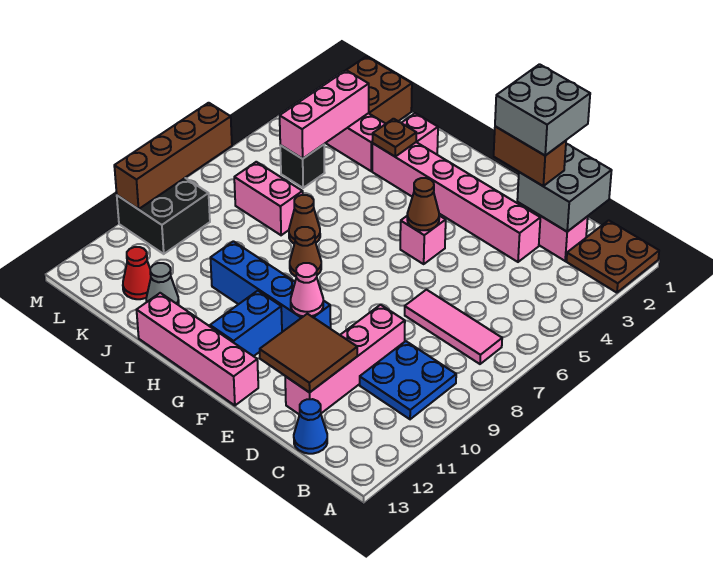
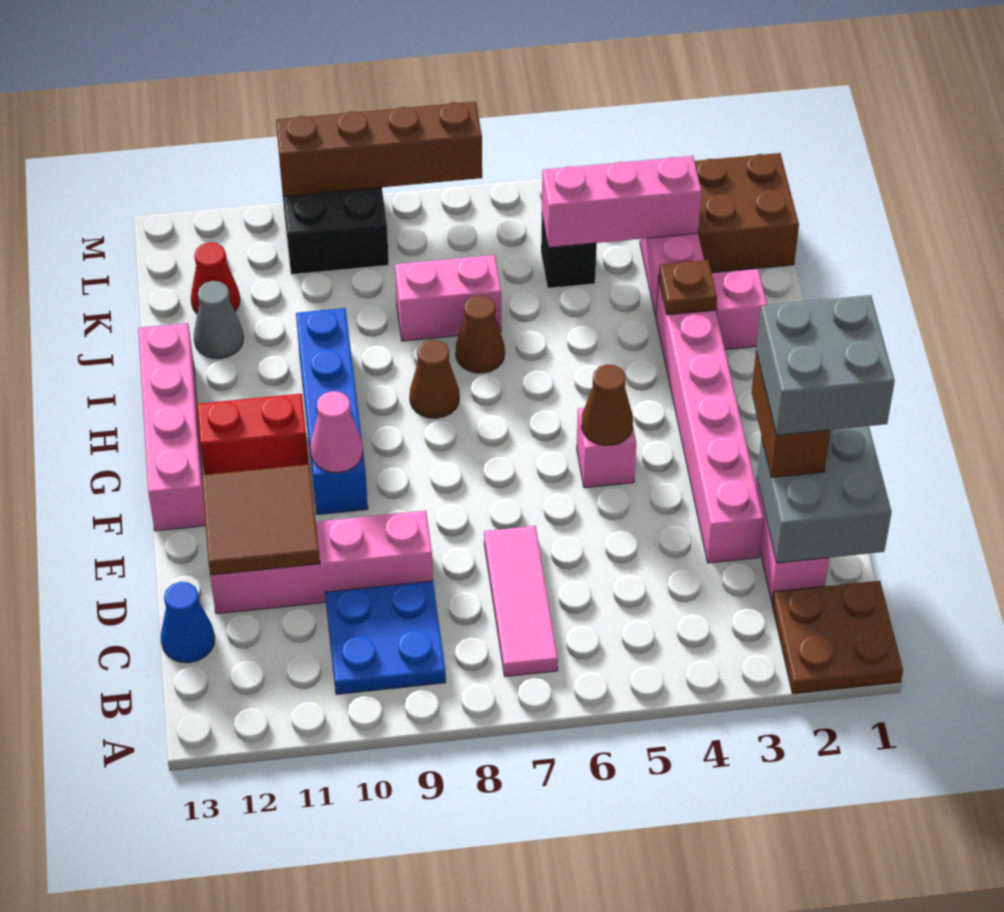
blue brick G11:G12 level 1 -> red brick G11:G12 level 1
pink brick J7:K7 level 1 -> pink brick J7:J8 level 1

